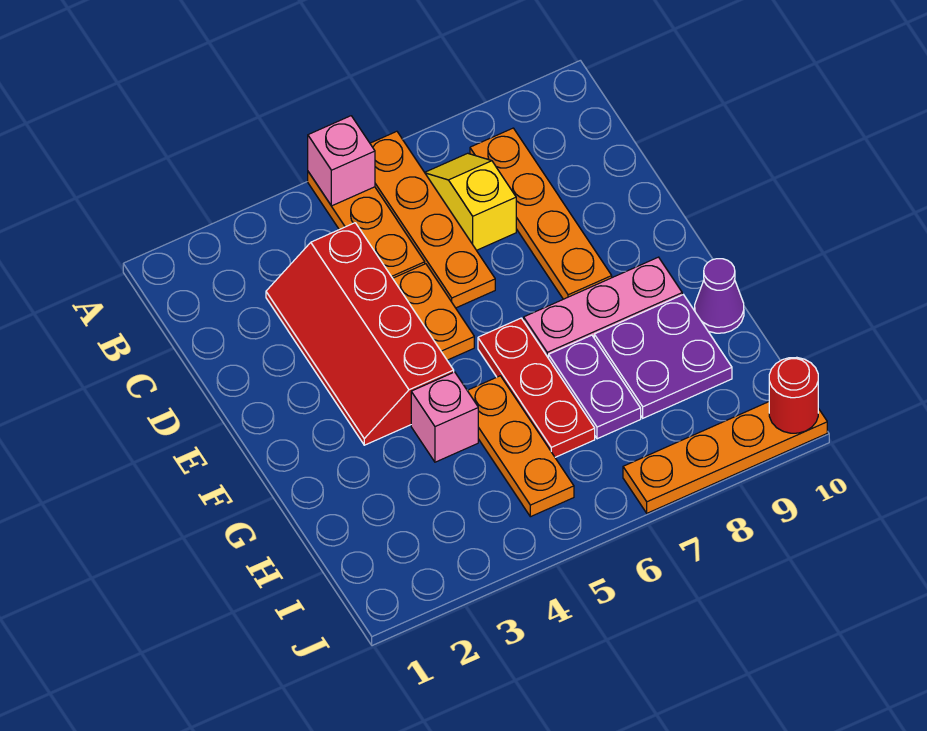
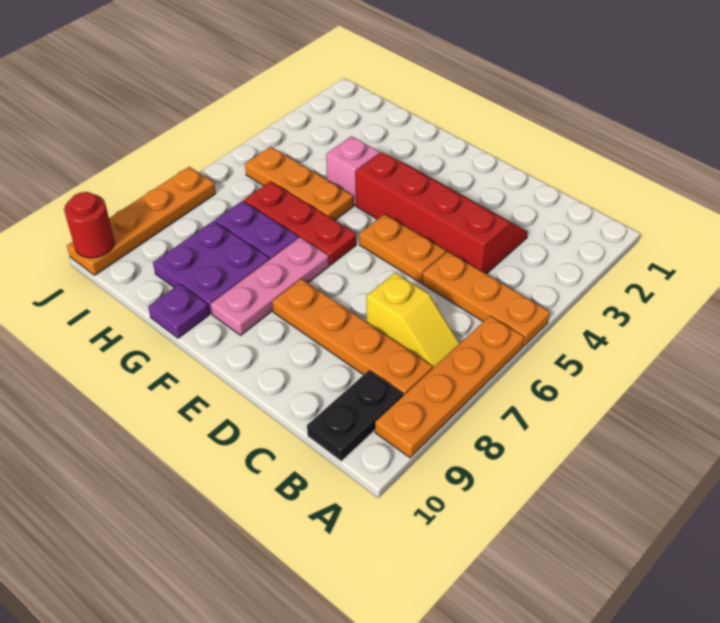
pink brick A5 level 2 -> none
orange plate A6:D6 level 1 -> orange plate A6:A9 level 1
none -> black plate B9:B10 level 1
purple cone G10 level 1 -> purple plate G10 level 1

